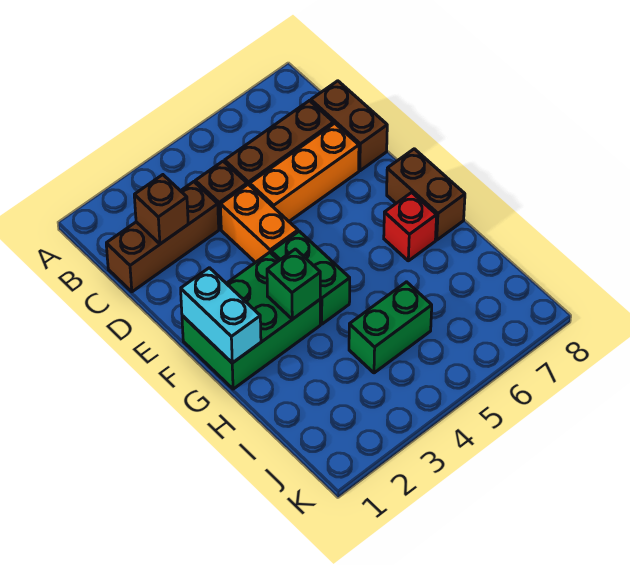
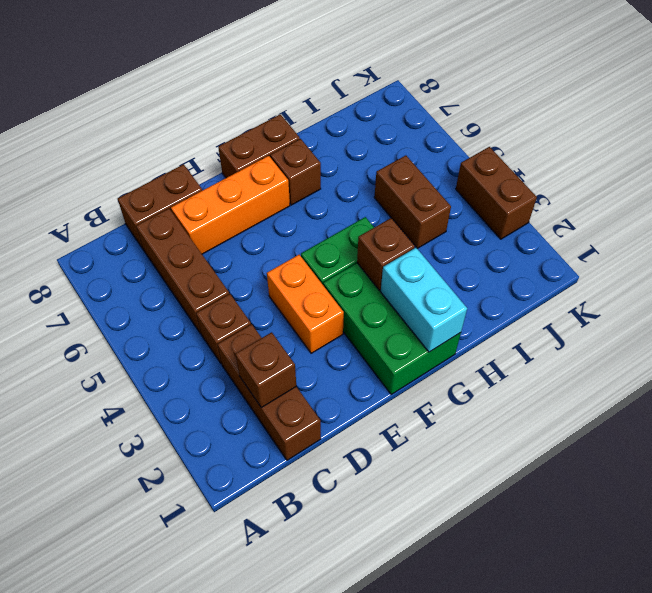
orange brick D4:E4 level 1 -> orange brick E3:E4 level 1
orange brick D5:D7 level 1 -> orange brick D7:F7 level 1
cyan brick F1:G1 level 2 -> cyan brick G1:G2 level 2
green brick G3 level 2 -> brown brick G3 level 2
red brick G7 level 1 -> brown brick G7 level 1
green brick I4:I5 level 1 -> brown brick I4:I5 level 1
none -> brown brick K3:K4 level 1

